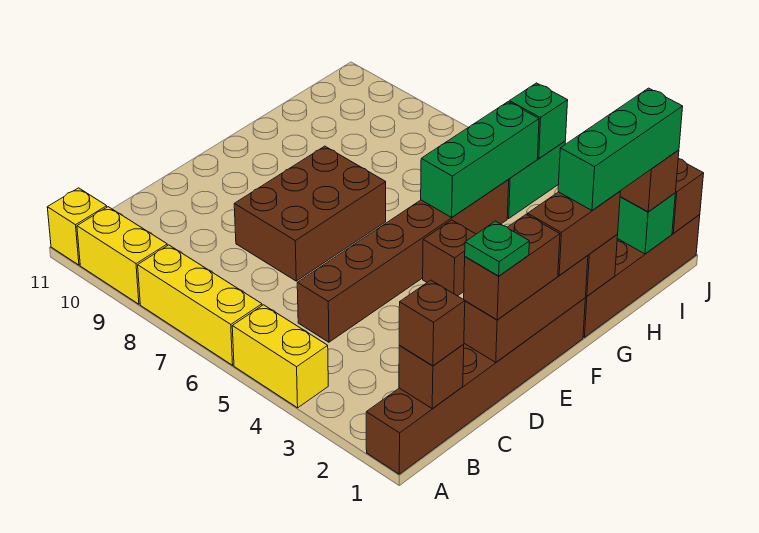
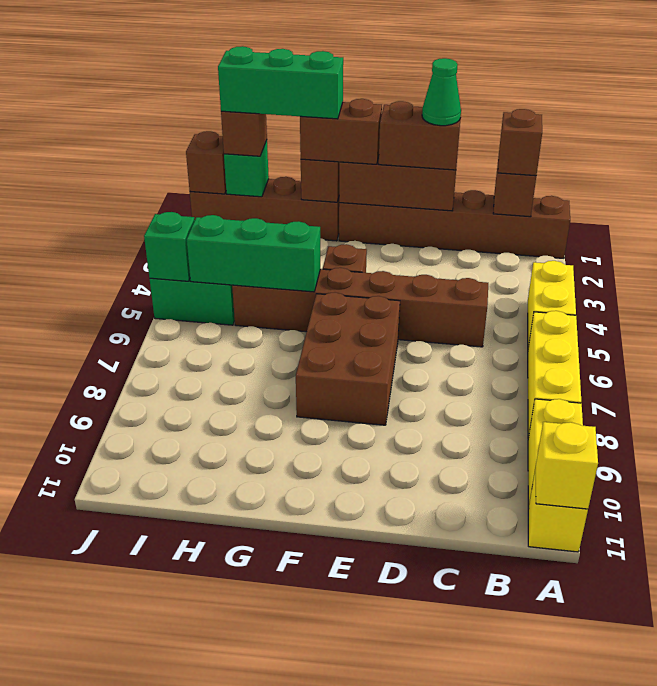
none -> yellow brick A11 level 2
green plate D1 level 4 -> green cone D1 level 4
brown brick D7:F8 level 1 -> brown brick E6:F8 level 1

